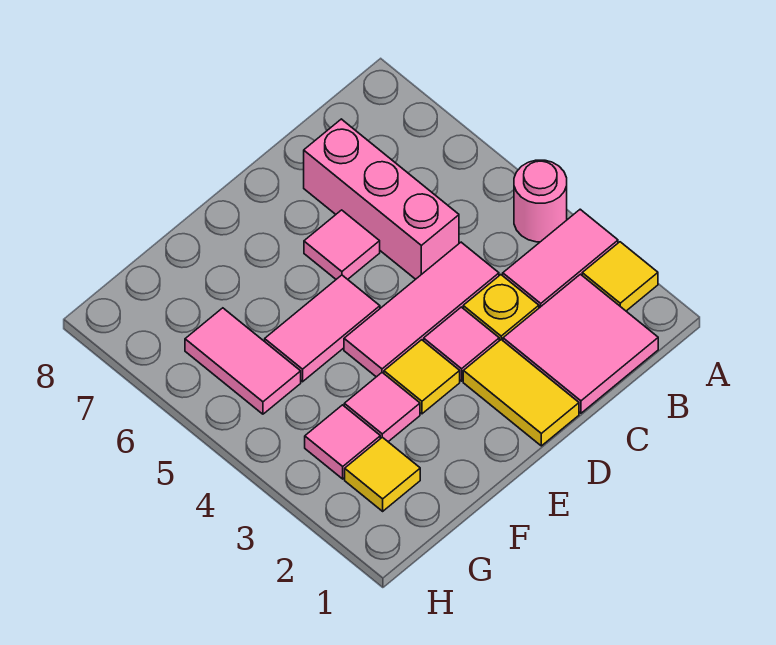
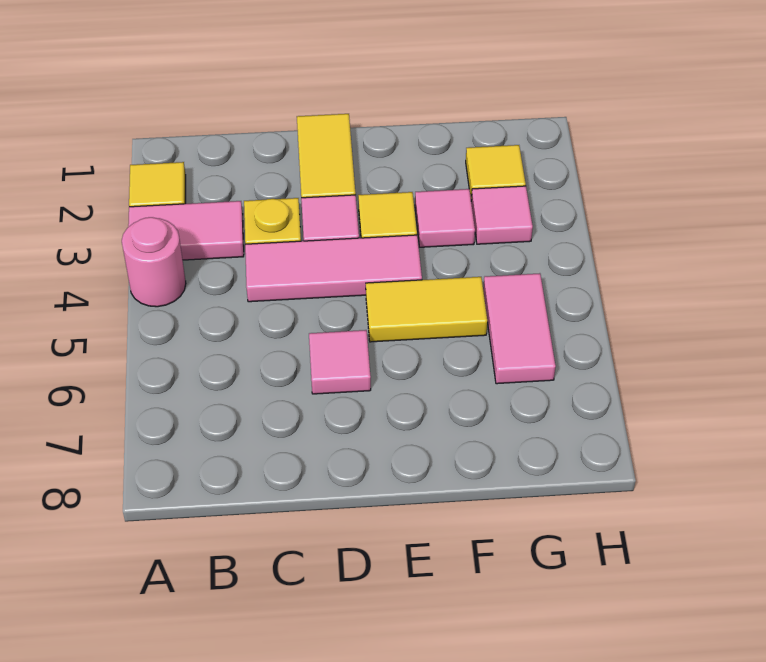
pink tile B1:C2 level 1 -> none
pink brick C5:C7 level 1 -> none
pink tile E5:F5 level 1 -> yellow tile E5:F5 level 1

